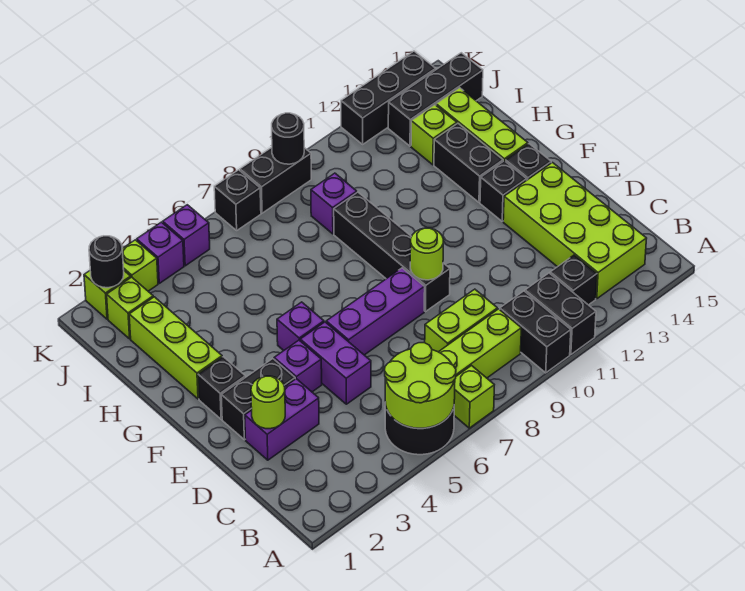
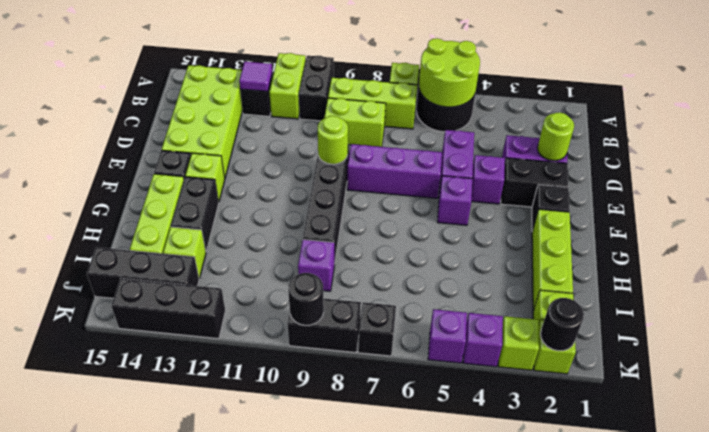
black brick A11:B11 level 1 -> lime brick A11:B11 level 1
none -> purple tile B12 level 2
black brick F13 level 1 -> lime brick F13 level 1

